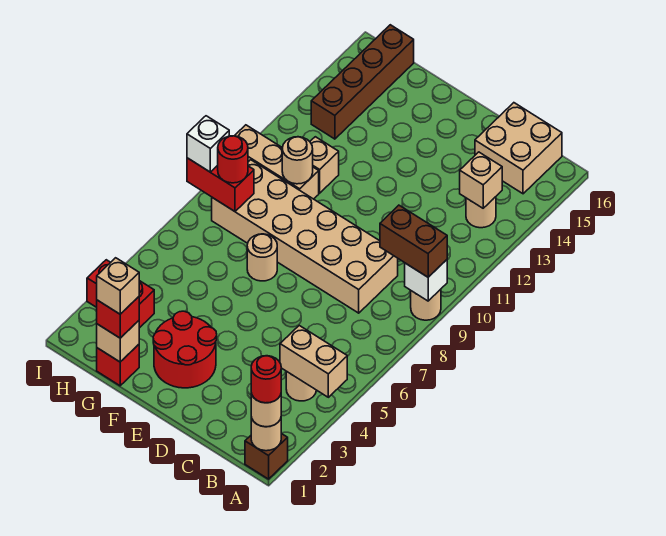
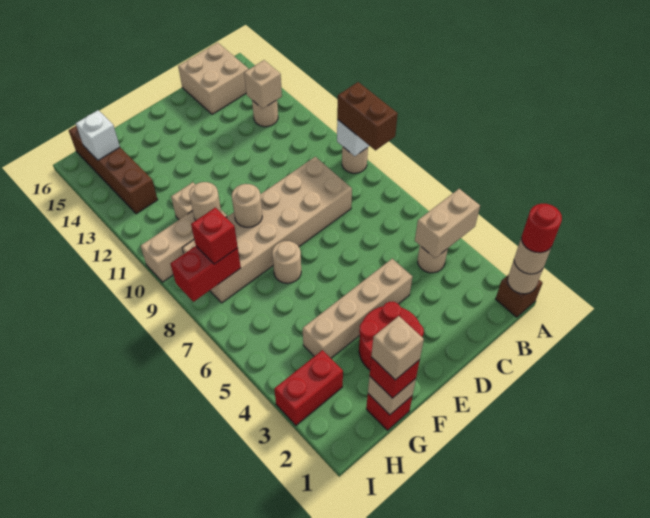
brown brick A9:B9 level 3 -> brown brick A8:A9 level 3
none -> tan brick D4:G4 level 1
none -> tan round brick F9 level 2
red round brick H8 level 3 -> red brick H8 level 3
white brick I8 level 3 -> white brick H15 level 2

